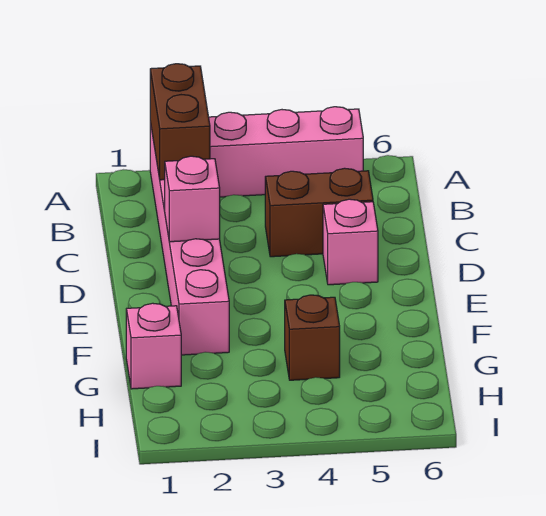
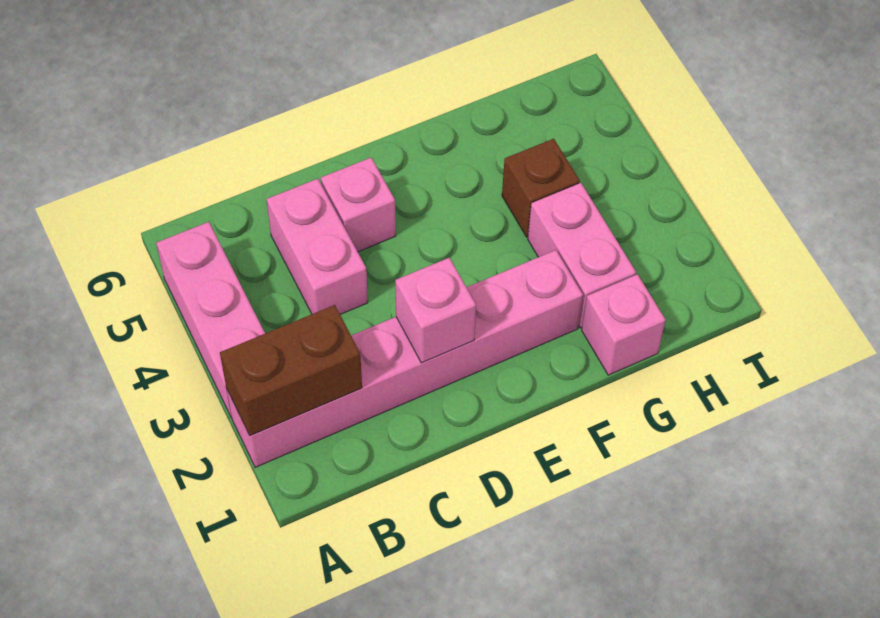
brown brick C4:C5 level 1 -> pink brick C4:C5 level 1
none -> pink brick G2:G3 level 1

